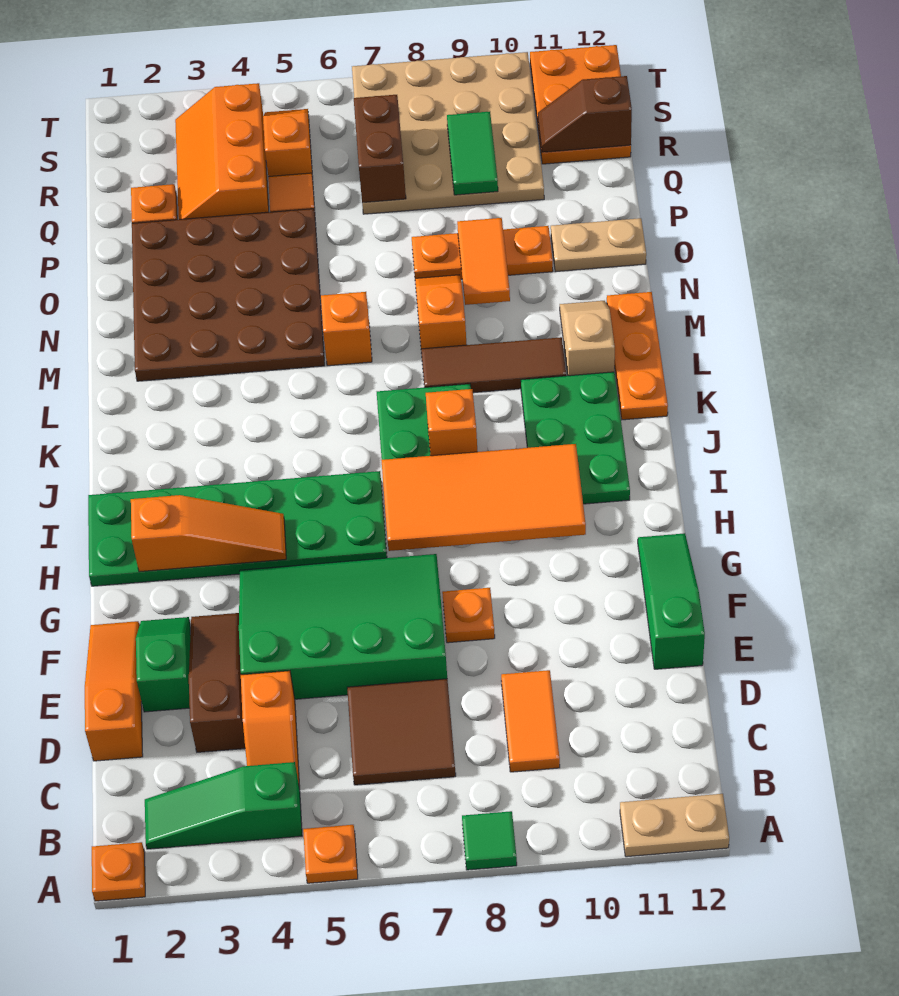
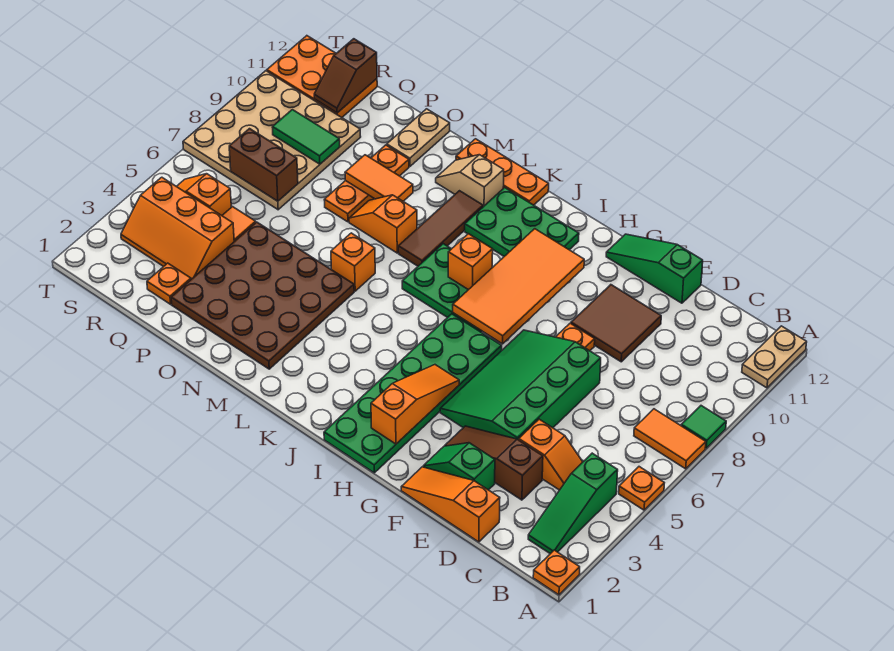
brown tile C6:D7 level 1 -> brown tile E9:F10 level 1
orange tile C9:D9 level 1 -> orange tile A7:B7 level 1

